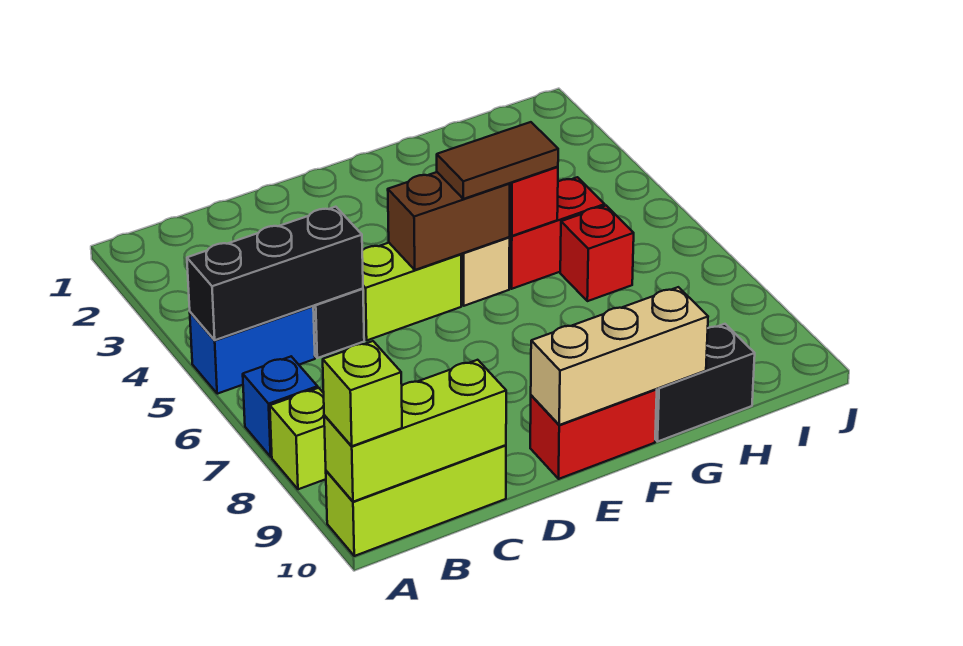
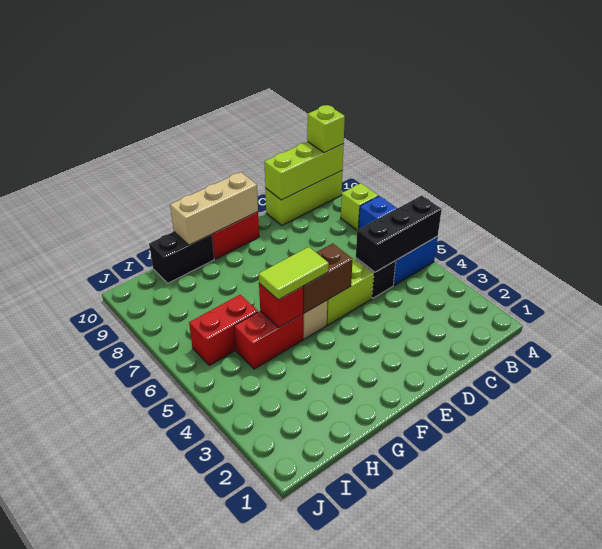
brown tile F5:G5 level 3 -> lime tile F5:G5 level 3
red brick H6 level 1 -> red brick H6:I6 level 1

